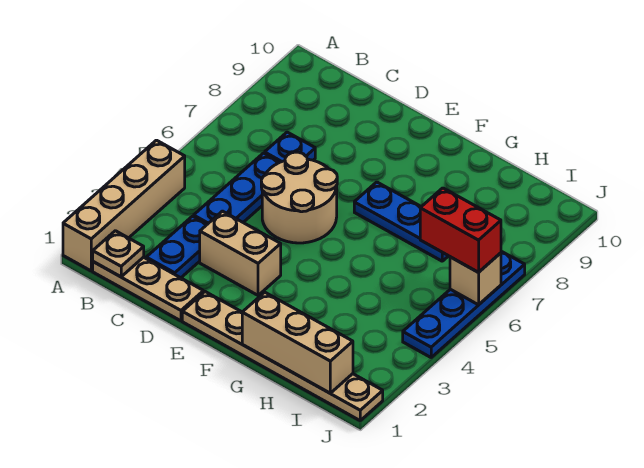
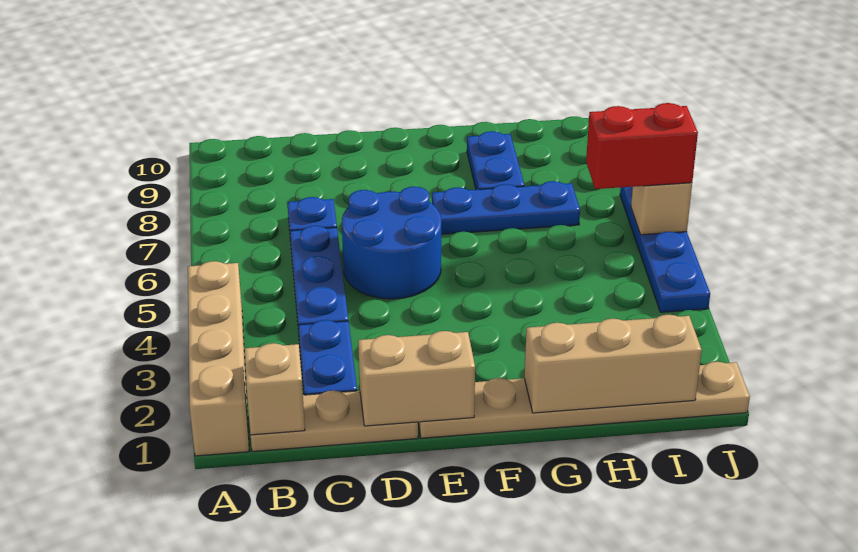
tan plate B1 level 2 -> tan brick B1 level 2
tan brick D3:E3 level 1 -> tan brick D1:E1 level 2
tan round brick D5:E6 level 1 -> blue round brick D5:E6 level 1
none -> blue plate G8:G9 level 1

